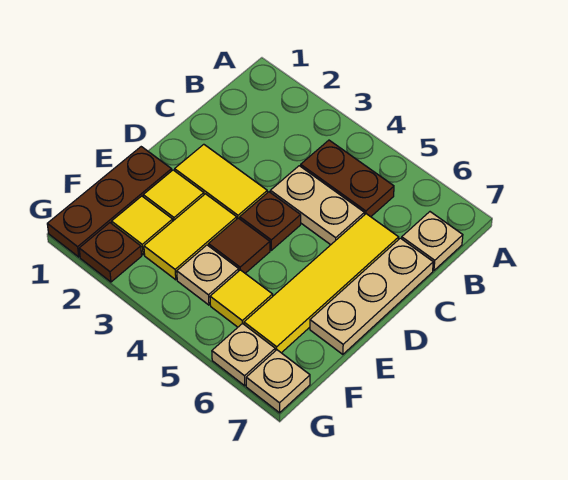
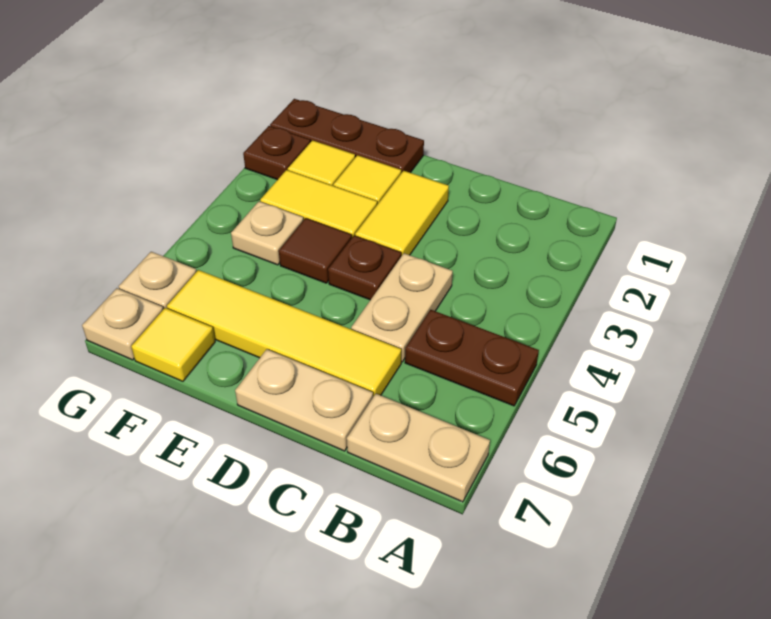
brown plate B4:B5 level 1 -> brown plate A5:B5 level 1
tan plate B7 level 1 -> tan plate A7:B7 level 1
tan plate C7:E7 level 1 -> tan plate C7:D7 level 1
yellow tile F5 level 1 -> yellow tile F7 level 1

